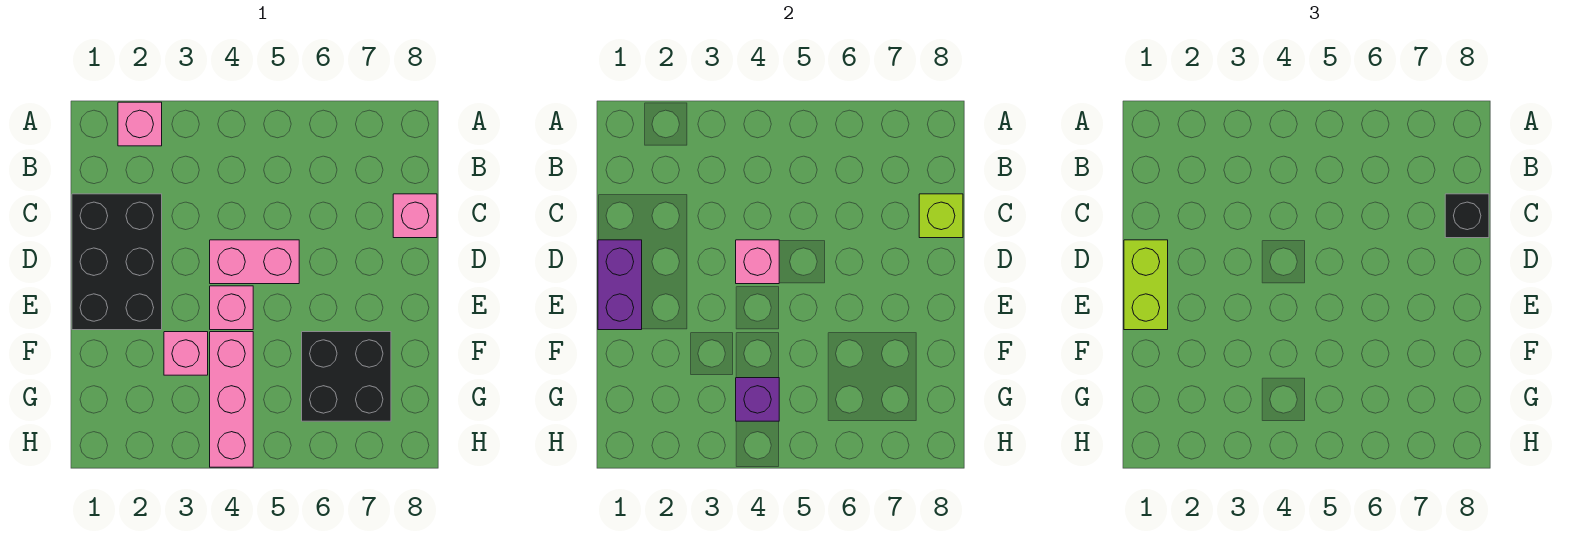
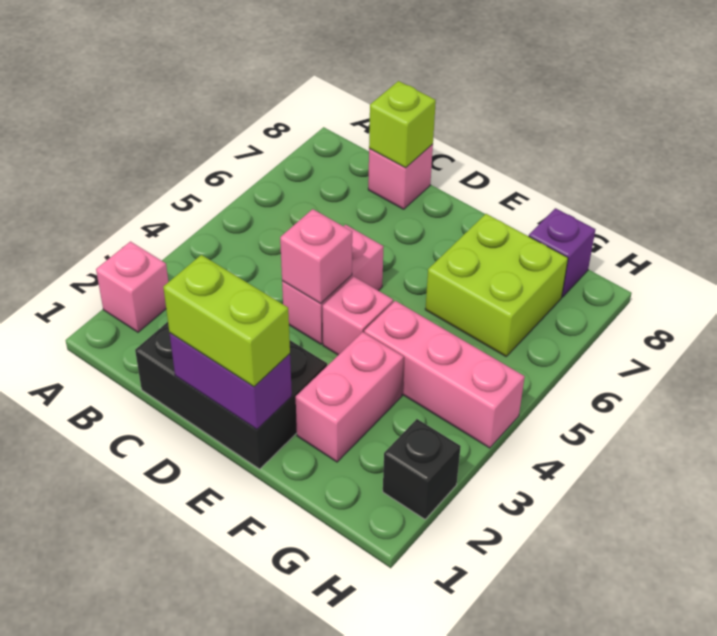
black brick C8 level 3 -> black brick H2 level 1
pink brick F3 level 1 -> pink brick F2:F3 level 1
black brick F6:G7 level 1 -> lime brick F6:G7 level 1
purple brick G4 level 2 -> purple brick G8 level 1

